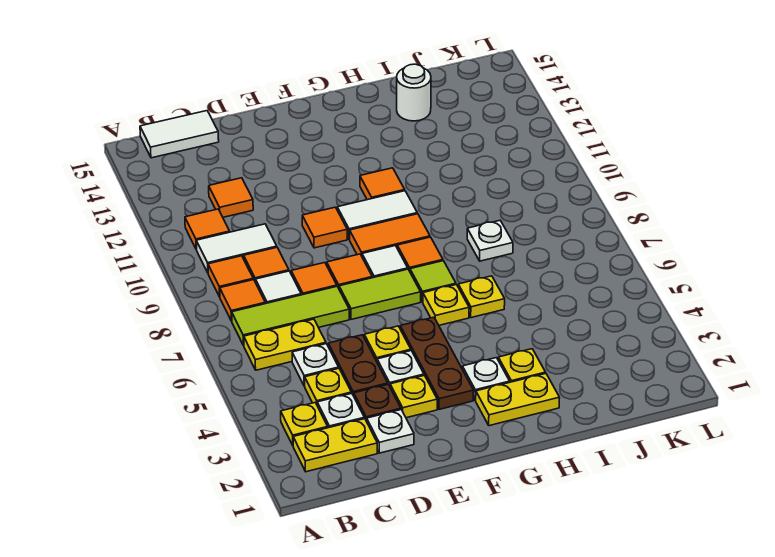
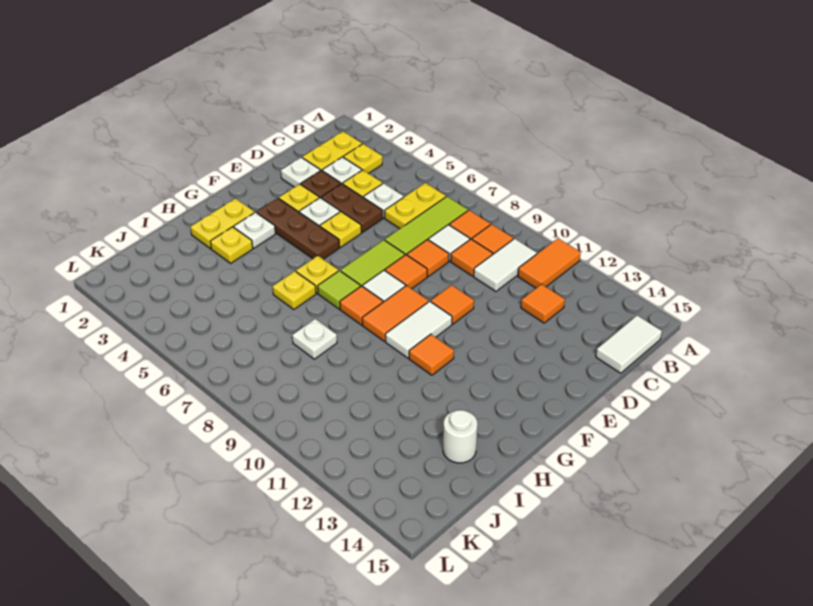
orange tile B11 level 1 -> orange tile A11:B11 level 1

